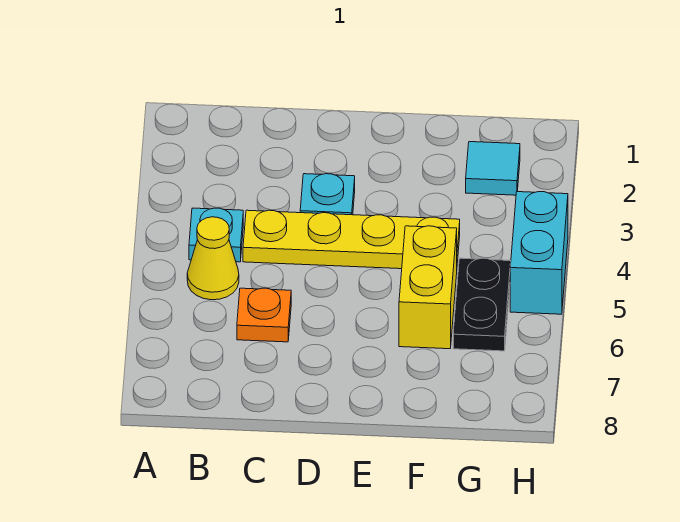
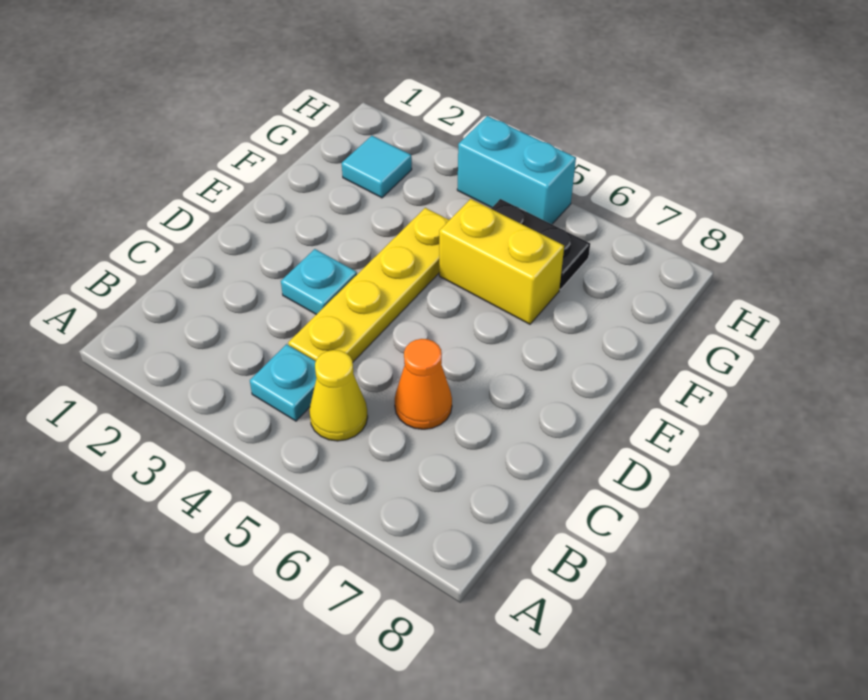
orange plate C6 level 1 -> orange cone C6 level 1

